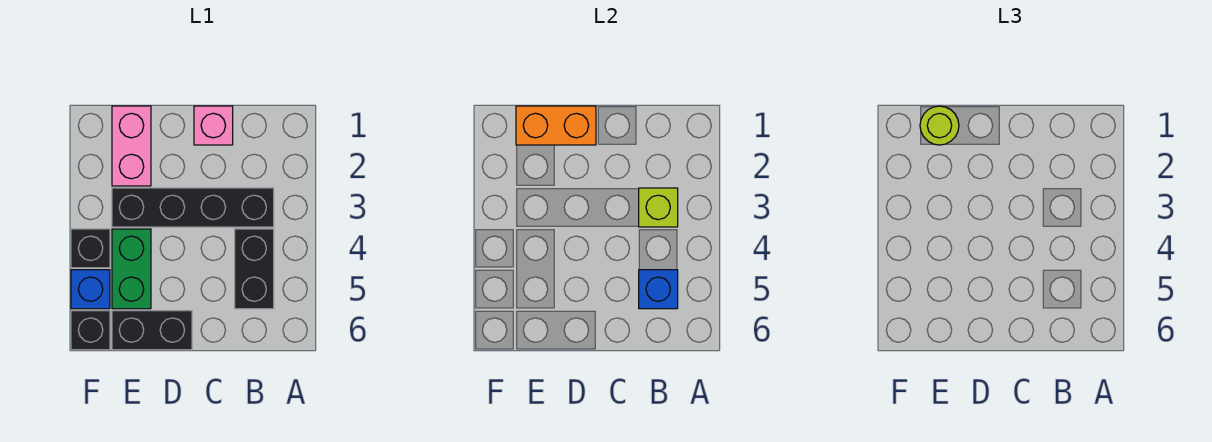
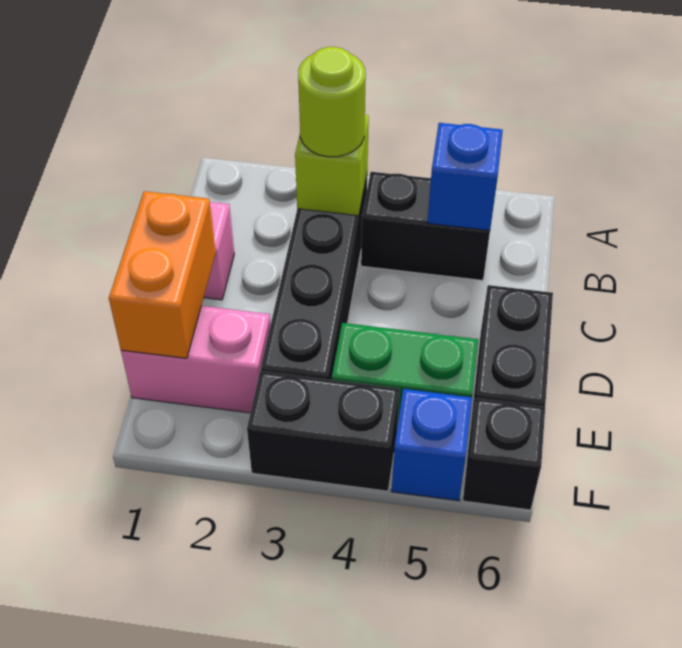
lime round brick E1 level 3 -> lime round brick B3 level 3
black brick F4 level 1 -> black brick F3:F4 level 1

